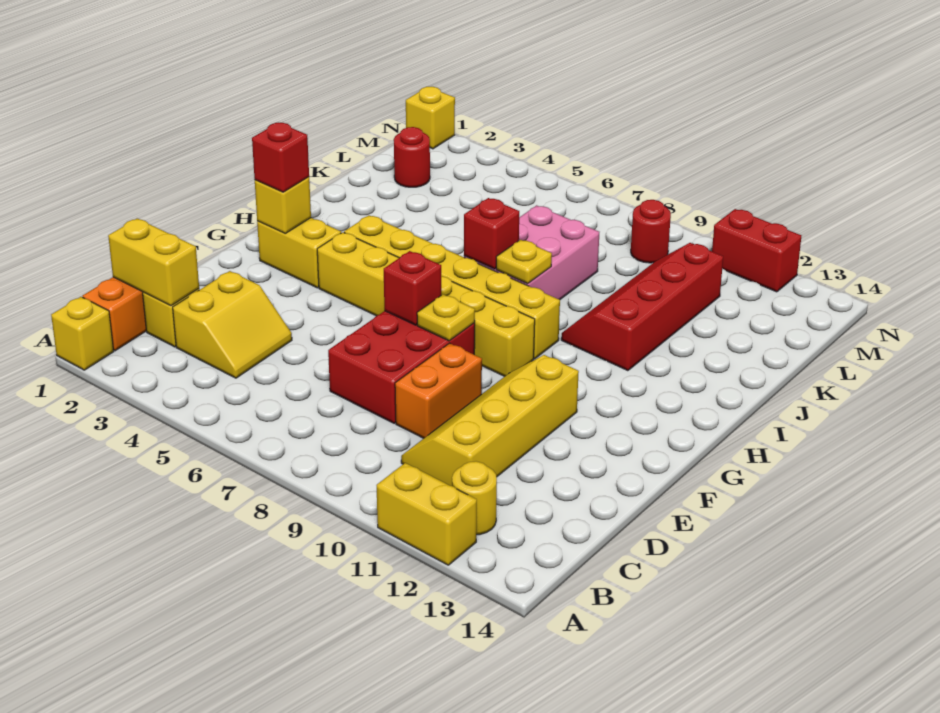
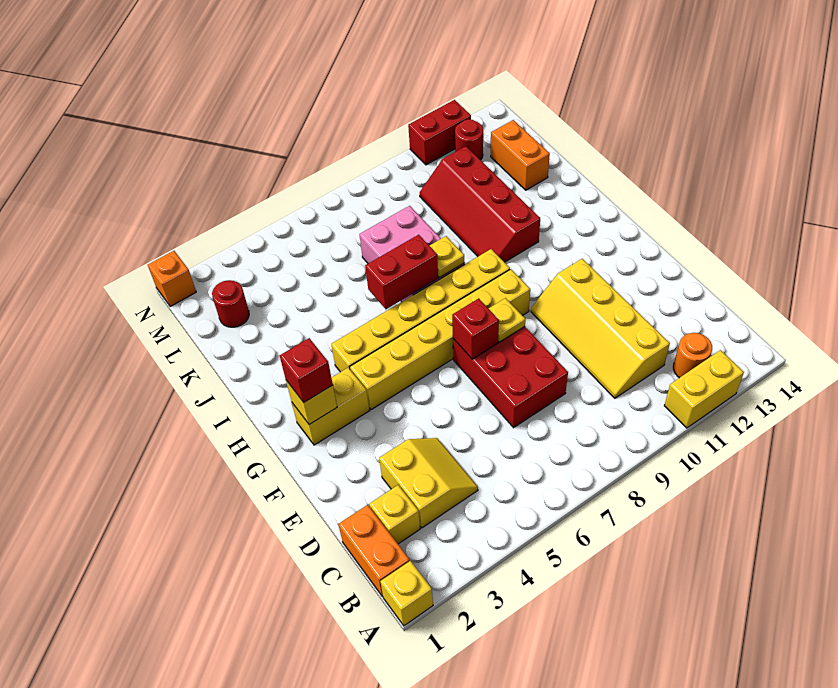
yellow round brick B12 level 1 -> orange round brick B12 level 1
yellow brick C1:C2 level 2 -> none
orange brick D9:E9 level 1 -> orange brick K13:L13 level 1
red brick I7 level 2 -> red brick I6:I7 level 2
red round brick M9 level 1 -> red round brick M12 level 1
yellow brick N1 level 1 -> orange brick N1 level 1

